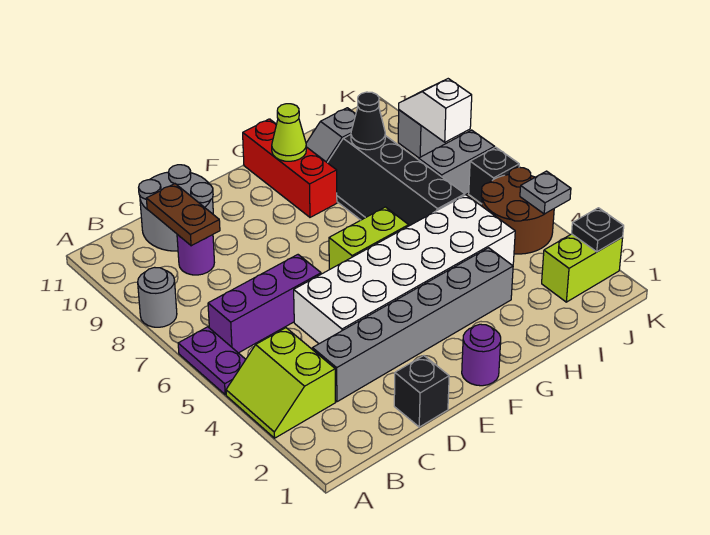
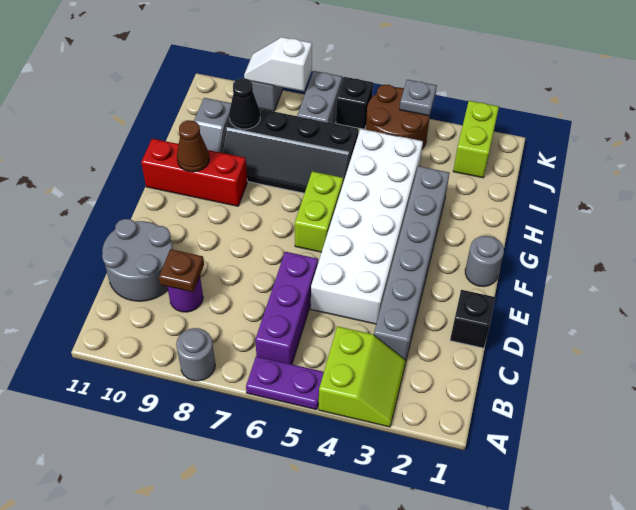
lime slope A3:B4 level 1 top B -> lime slope A3:B4 level 1 top 4
brown plate C9:C10 level 2 -> brown plate C9 level 2
purple round brick F1 level 1 -> grey round brick F1 level 1
lime cone G10 level 2 -> brown cone G10 level 2
black plate K2 level 2 -> none

